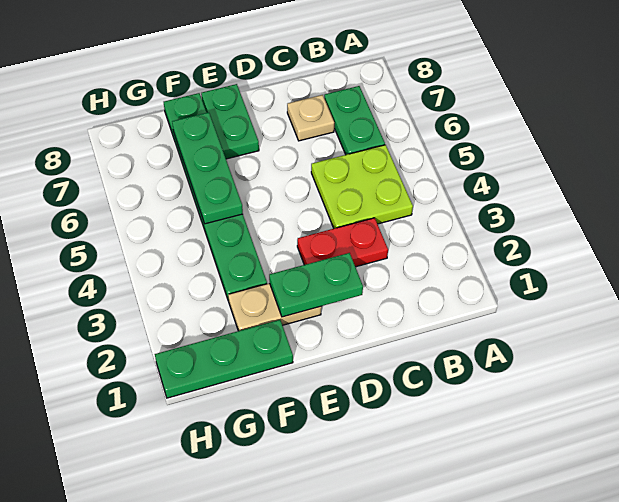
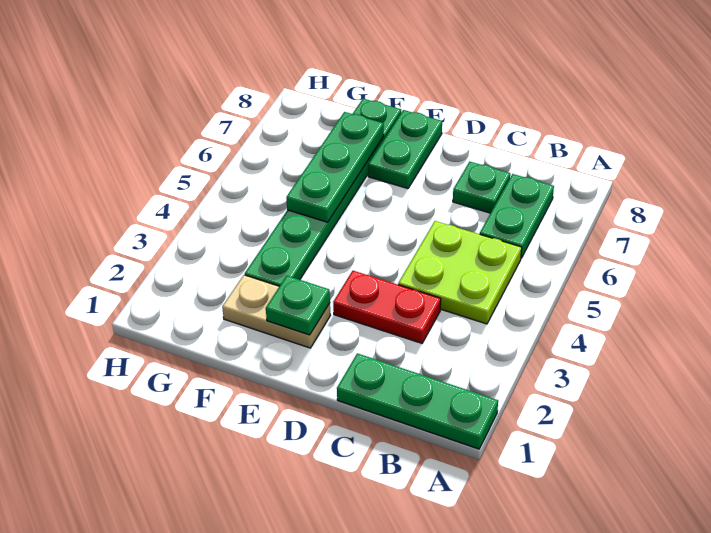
tan plate C7 level 1 -> green plate C7 level 1
green plate D2:E2 level 2 -> green plate E2 level 2
green plate F1:H1 level 1 -> green plate A1:C1 level 1

